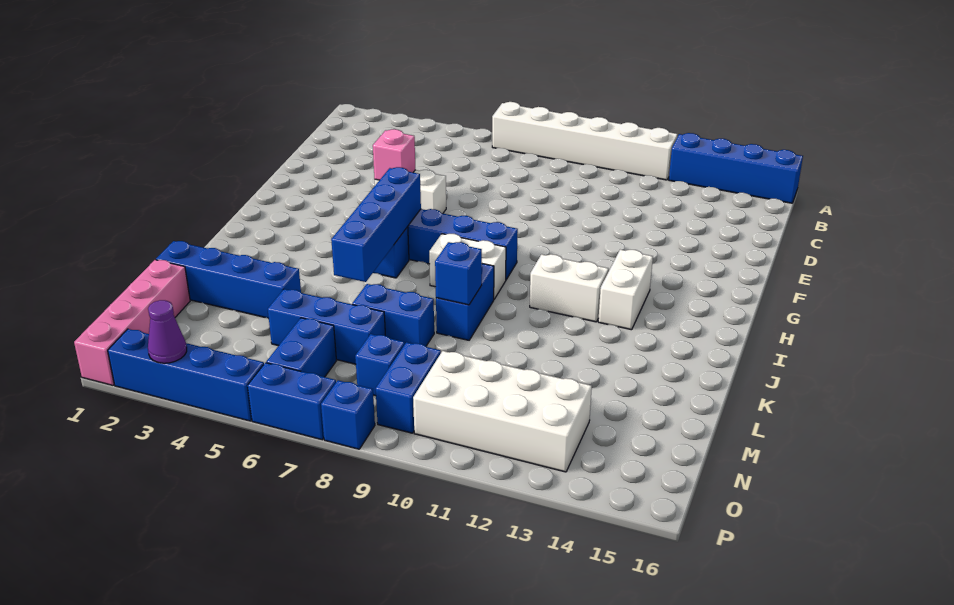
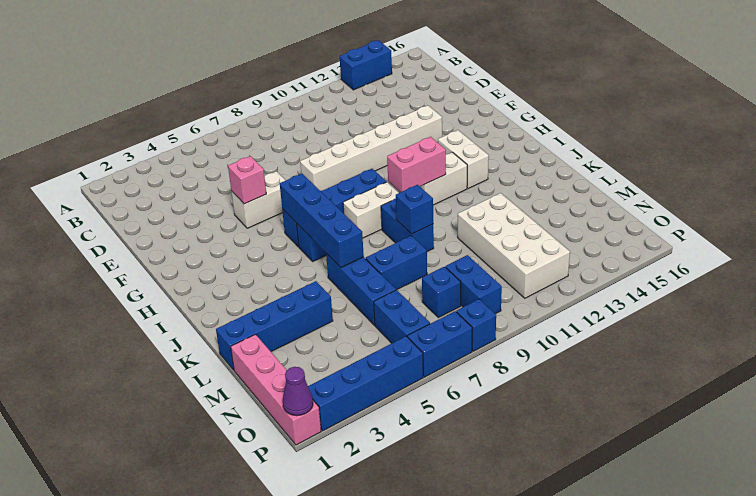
white brick A7:A12 level 1 -> white brick F8:F13 level 1
blue brick A13:A16 level 1 -> blue brick A13:A14 level 1
none -> pink brick I10:I11 level 2
blue brick M5:M7 level 1 -> blue brick K6:M6 level 1
white brick N10:O13 level 1 -> white brick L11:O12 level 1
purple cone P3 level 2 -> purple cone P1 level 2

